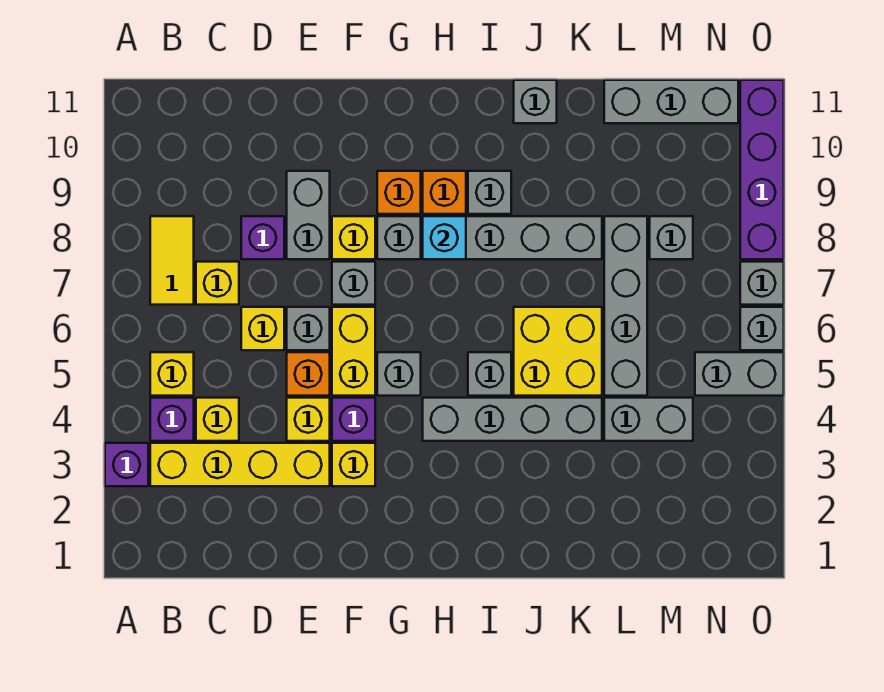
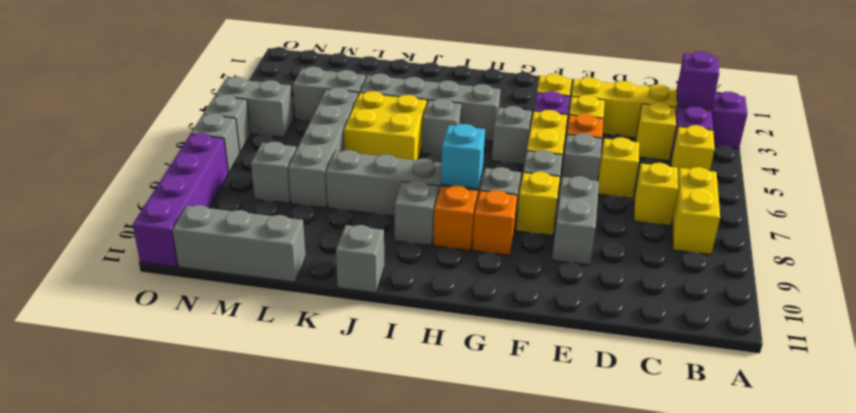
yellow tile B7:B8 level 1 -> yellow brick B7:B8 level 1
purple brick D8 level 1 -> purple brick B3 level 2

